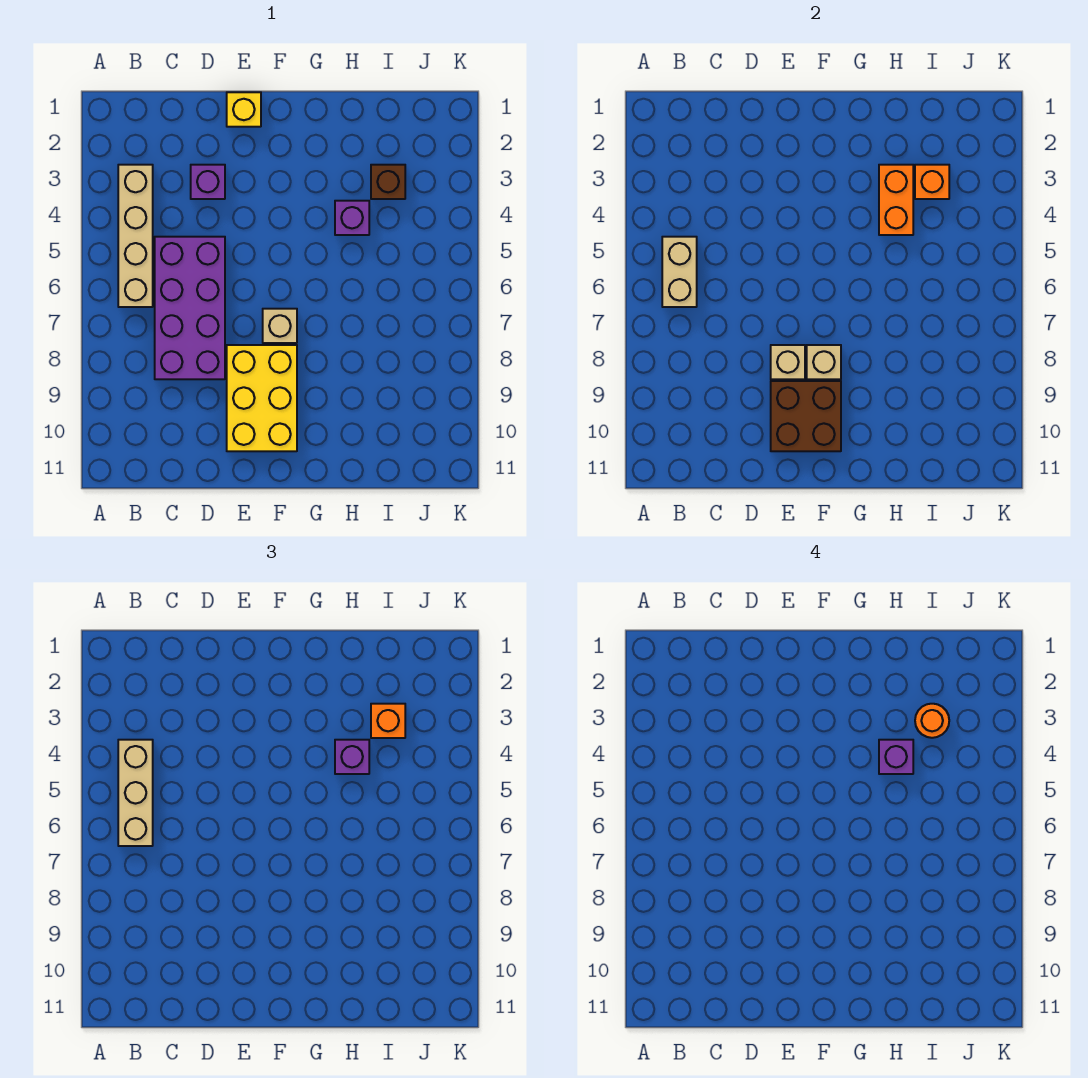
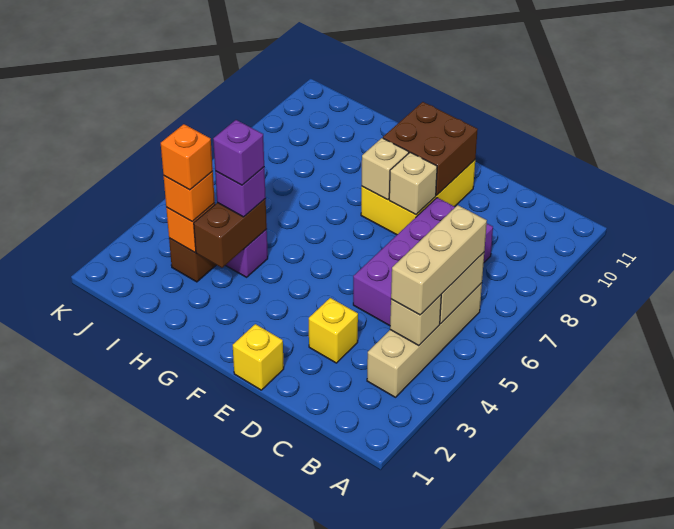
purple brick D3 level 1 -> yellow brick D3 level 1
tan brick F7 level 1 -> tan brick B4 level 2
orange brick H3:H4 level 2 -> brown brick H3:H4 level 2
orange round brick I3 level 4 -> orange brick I3 level 4

